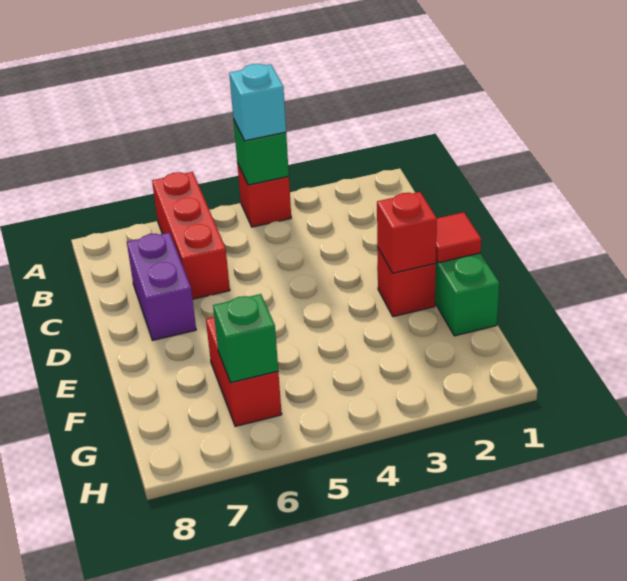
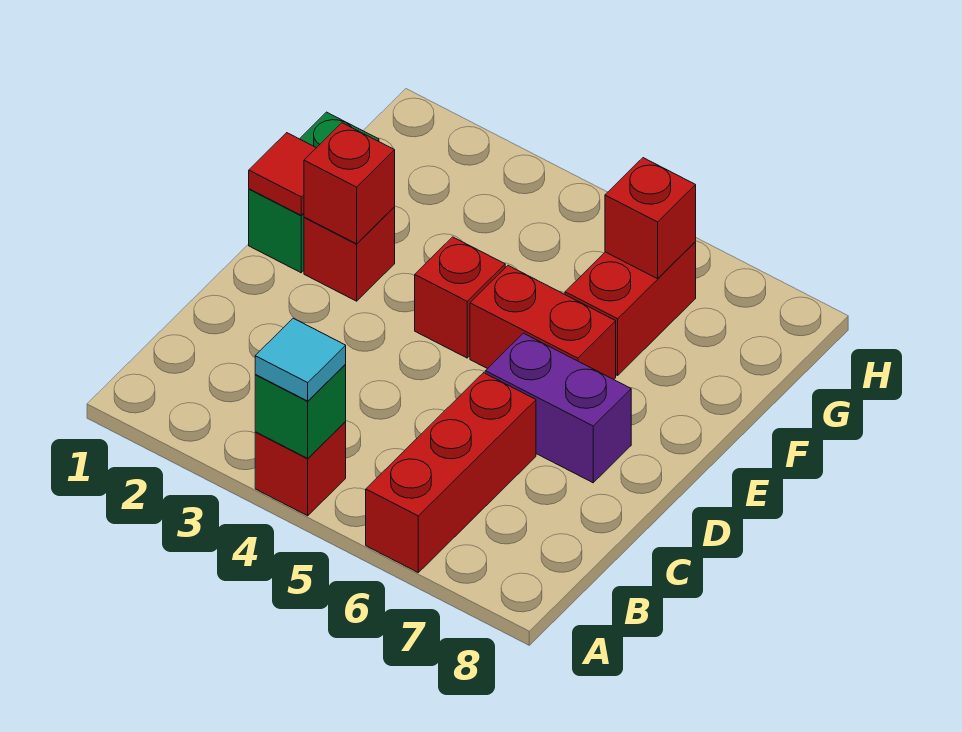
cyan brick A4 level 3 -> cyan tile A4 level 3
purple brick C7:D7 level 1 -> purple brick D6:D7 level 1
none -> red brick E4 level 1
none -> red brick E5:E6 level 1
green brick G6 level 2 -> red brick G6 level 2

